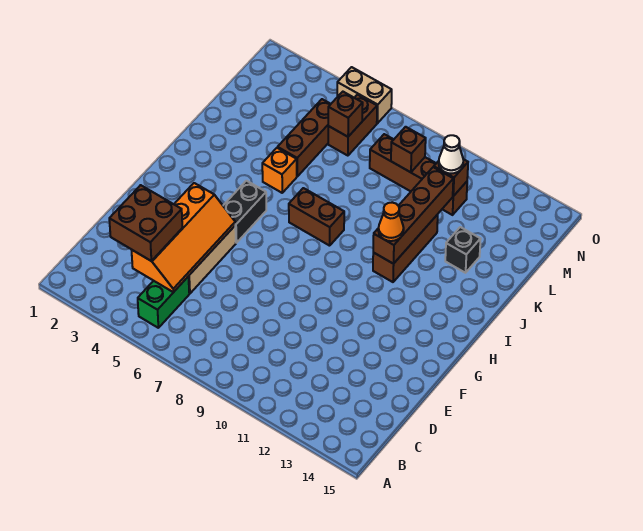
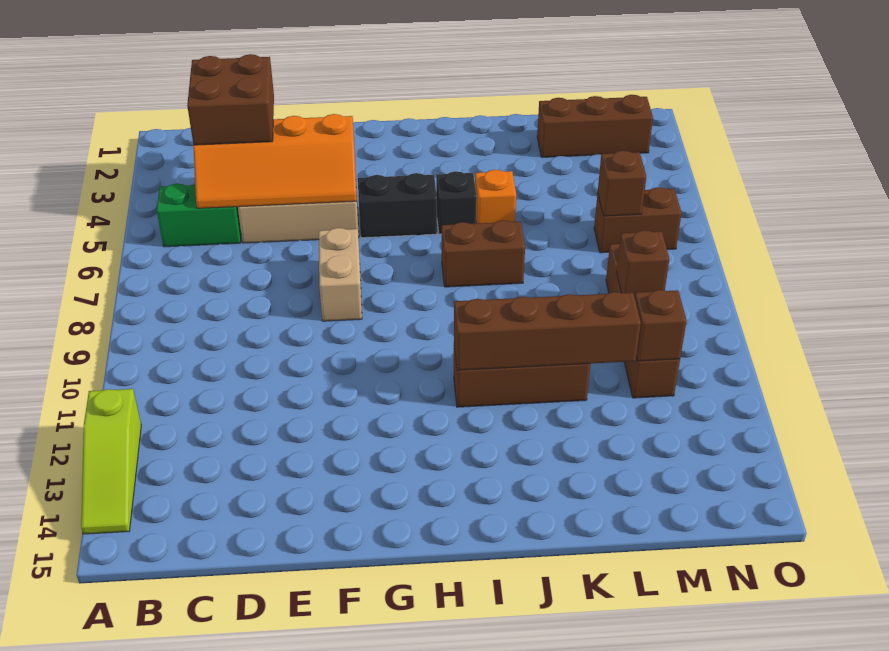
none -> lime slope A12:A14 level 1 top 12
brown brick I7:I8 level 1 -> brown brick I7:J7 level 1
orange cone I11 level 3 -> none
brown brick K5:M5 level 1 -> brown brick L2:N2 level 1
black brick K13 level 1 -> black brick I5 level 1
white cone M11 level 3 -> none
tan brick O5:O6 level 1 -> tan brick F7:F8 level 1

